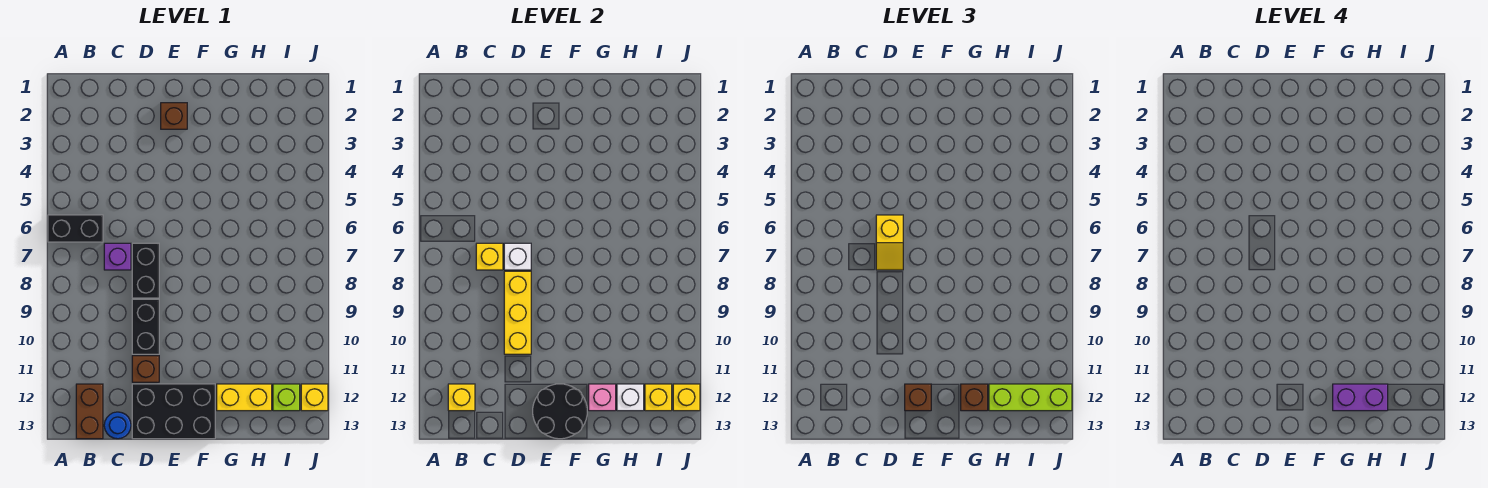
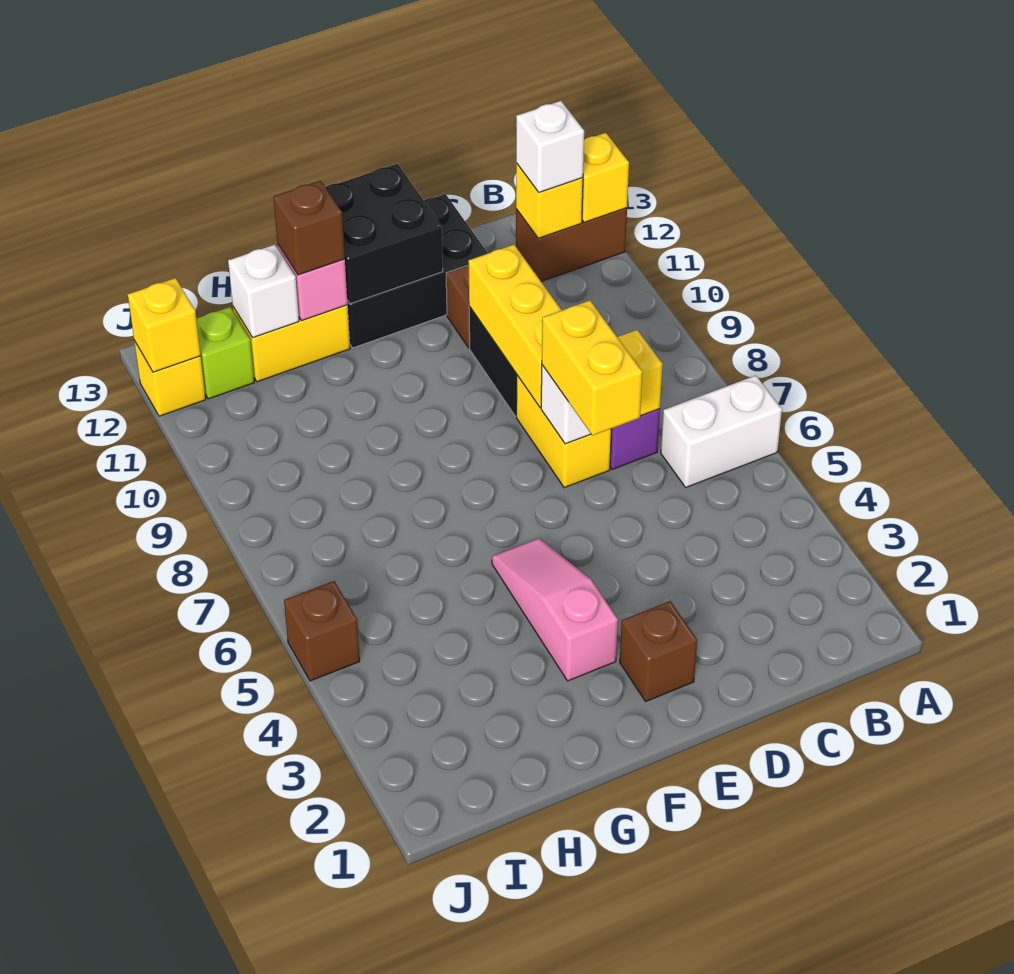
black brick A6:B6 level 1 -> white brick A6:B6 level 1
brown brick B12:B13 level 1 -> brown brick A12:B12 level 1
none -> white brick B12 level 3
blue round brick C13 level 1 -> none
yellow slope D6:D7 level 3 top 6 -> yellow brick D6:D7 level 3
black brick D7:D8 level 1 -> yellow brick D7:D8 level 1
black round brick E12:F13 level 2 -> black brick E12:F13 level 2
brown brick E12 level 3 -> brown brick J5 level 1
none -> pink slope F3:F5 level 1 top 3
purple brick G12:H12 level 4 -> none
lime brick H12:J12 level 3 -> none
yellow brick I12 level 2 -> yellow brick A12 level 2

